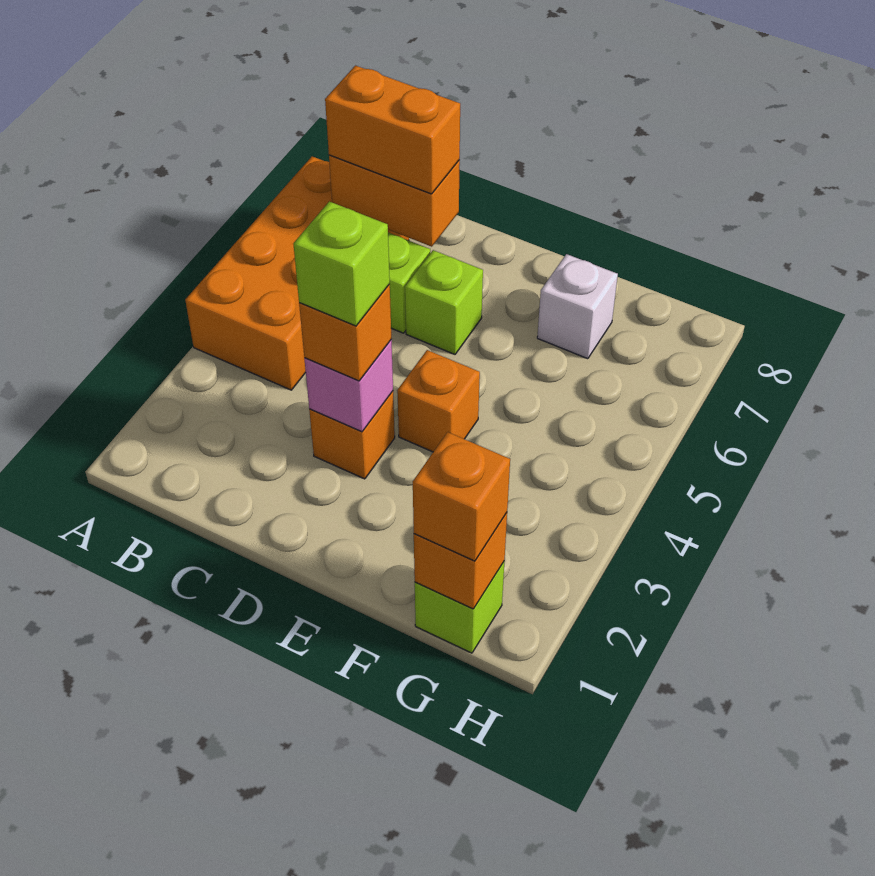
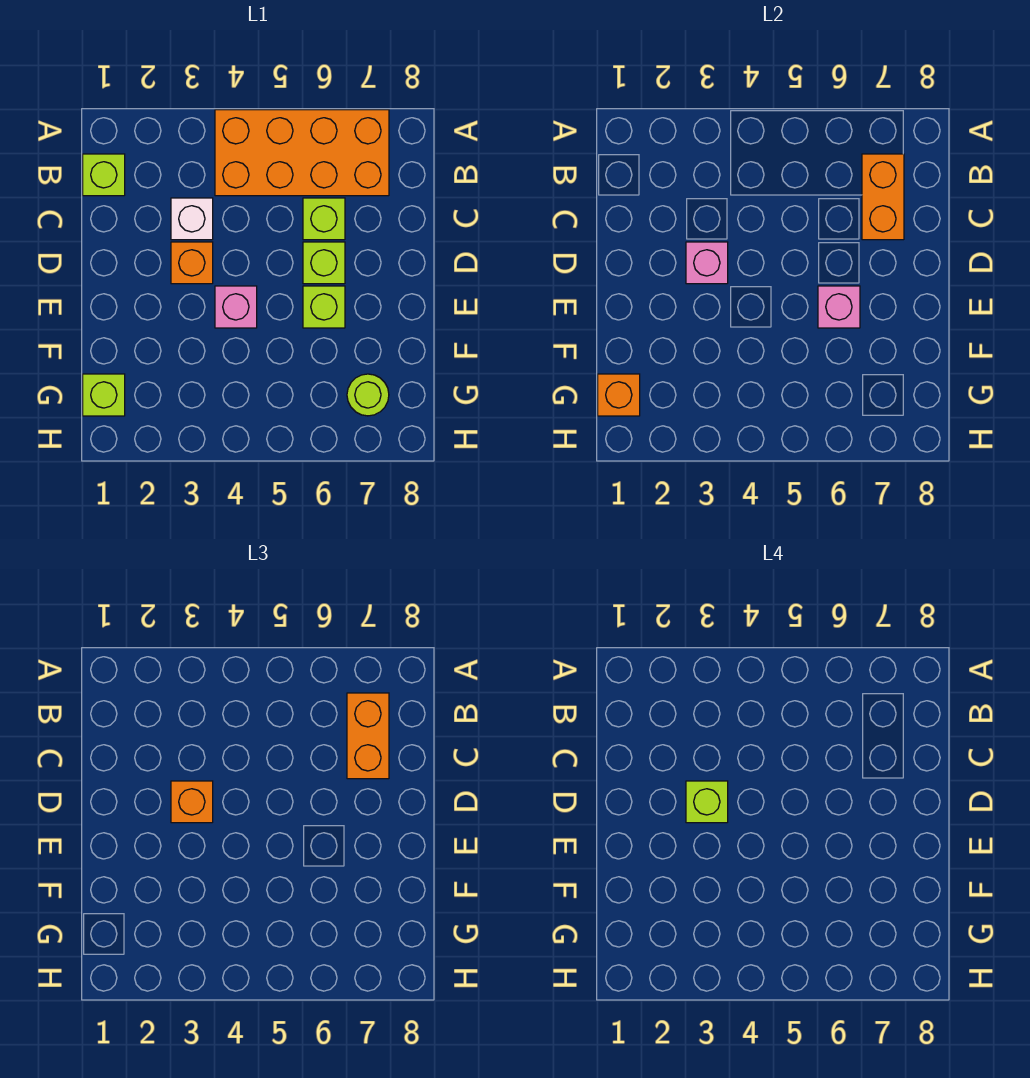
none -> lime brick B1 level 1
orange brick E4 level 1 -> pink brick E4 level 1
none -> lime brick E6 level 1
none -> pink brick E6 level 2
white brick F7 level 1 -> white brick C3 level 1
orange brick G1 level 3 -> none
none -> lime round brick G7 level 1

